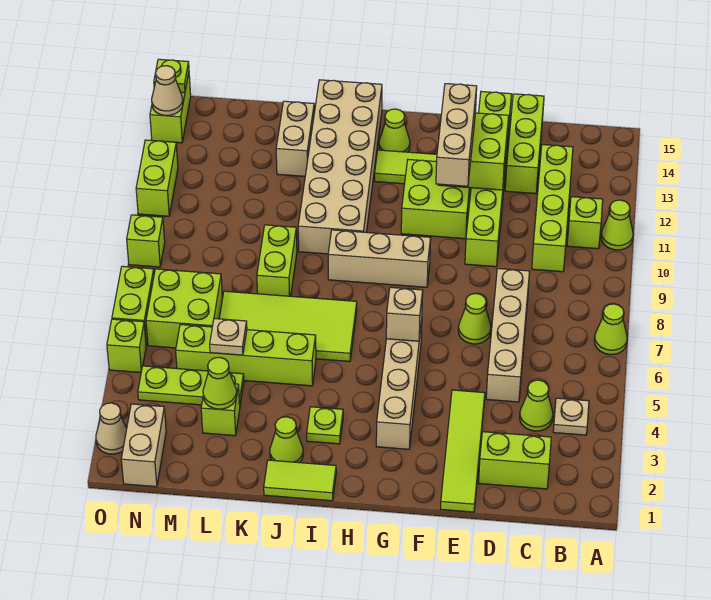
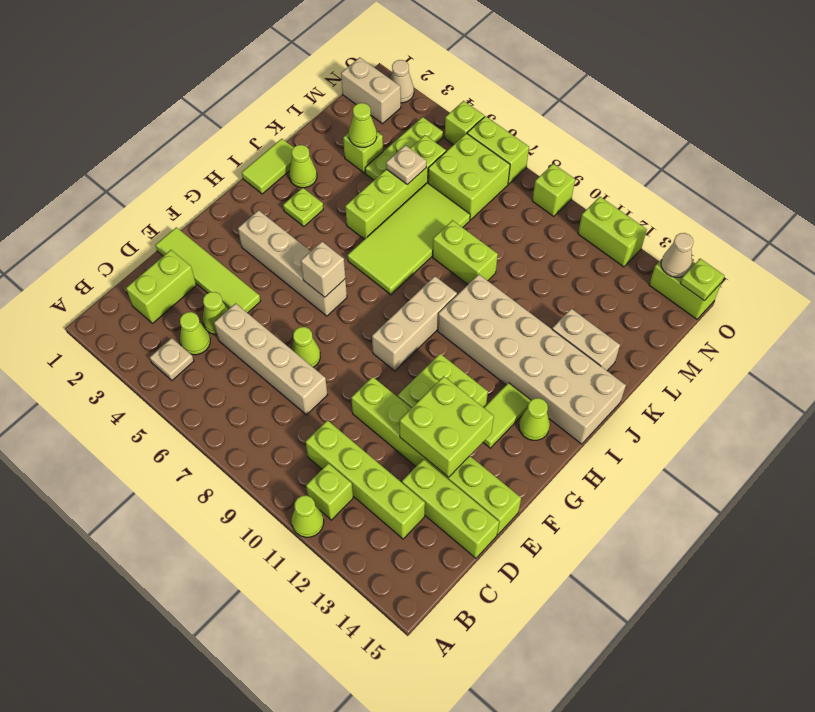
lime cone A7 level 1 -> lime cone D4 level 1
tan brick F11:F13 level 3 -> none

